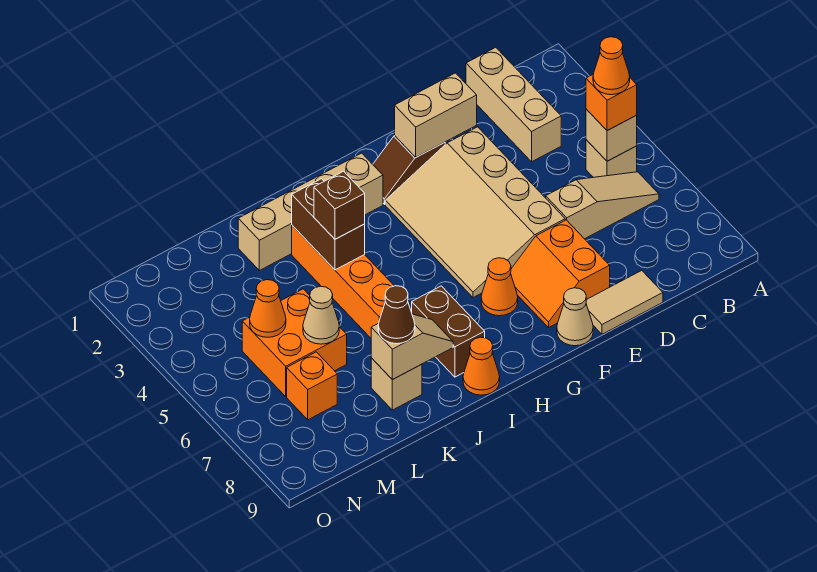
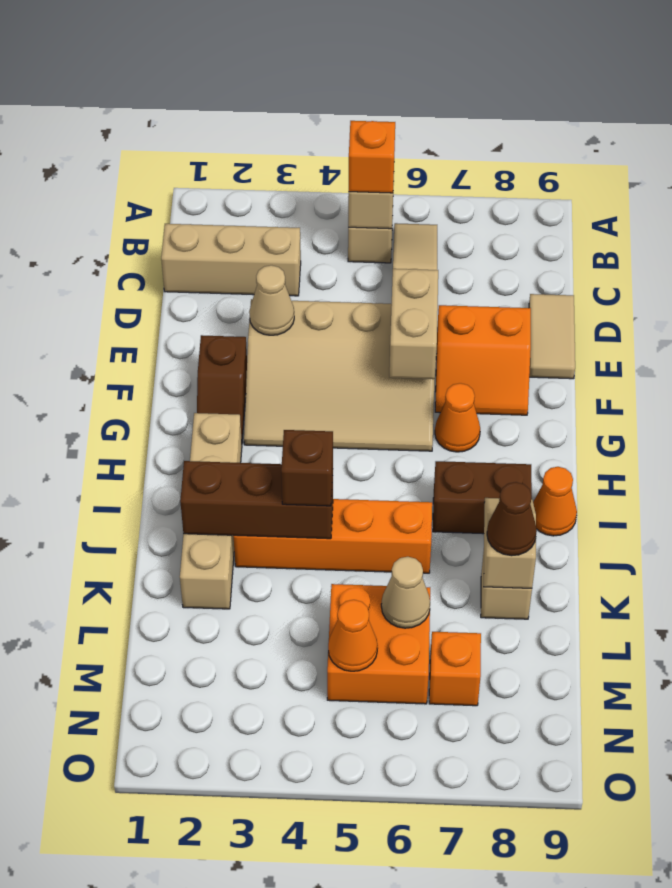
orange cone B5 level 4 -> none
tan brick E2:F2 level 2 -> tan brick E6:F6 level 2
tan cone F9 level 1 -> tan cone E3 level 2
brown brick J3:J4 level 2 -> brown brick J2:J4 level 2

